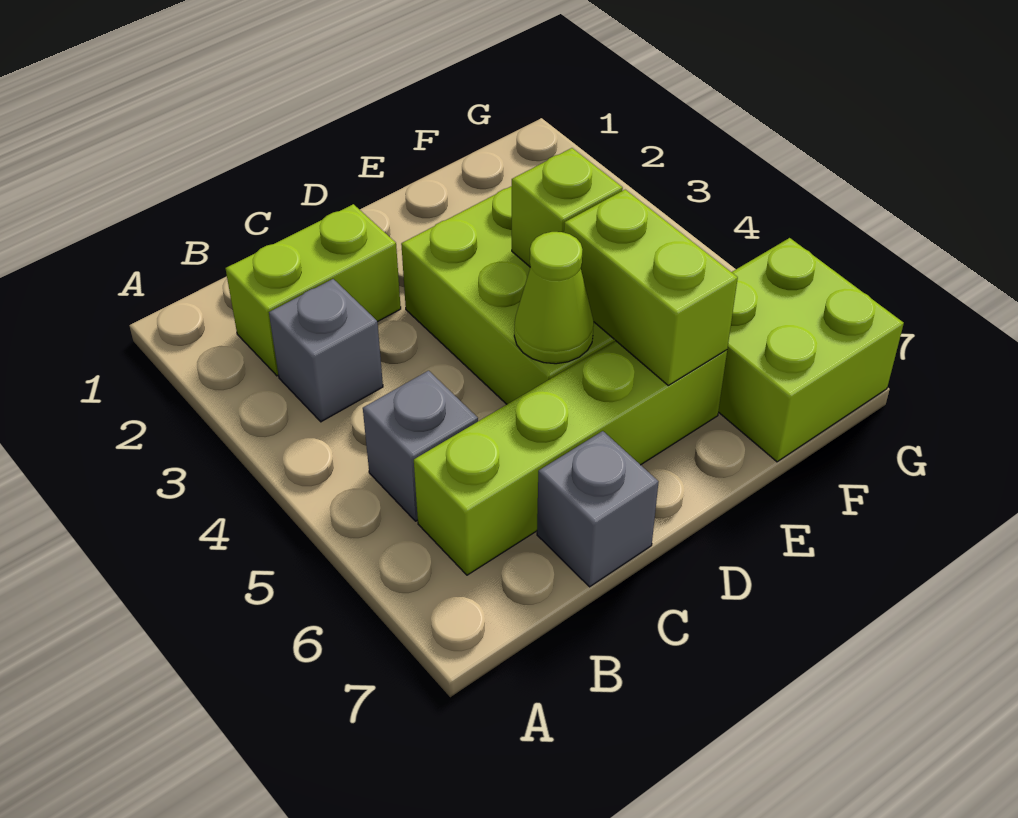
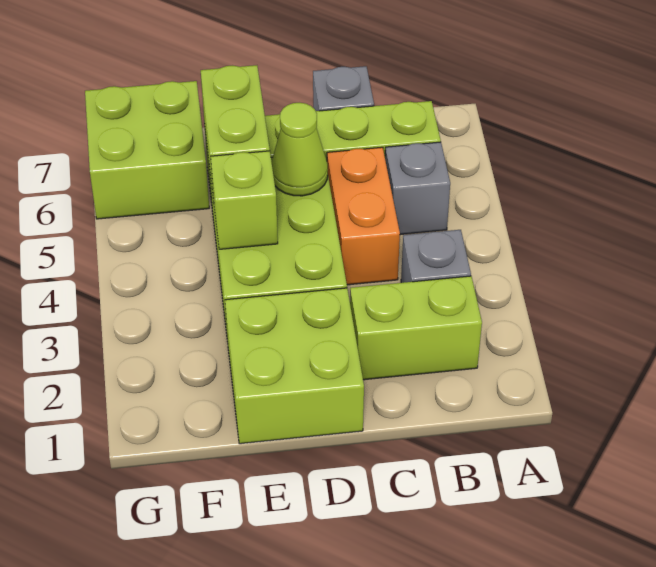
none -> orange brick C4:C5 level 1
none -> lime brick D1:E2 level 1

